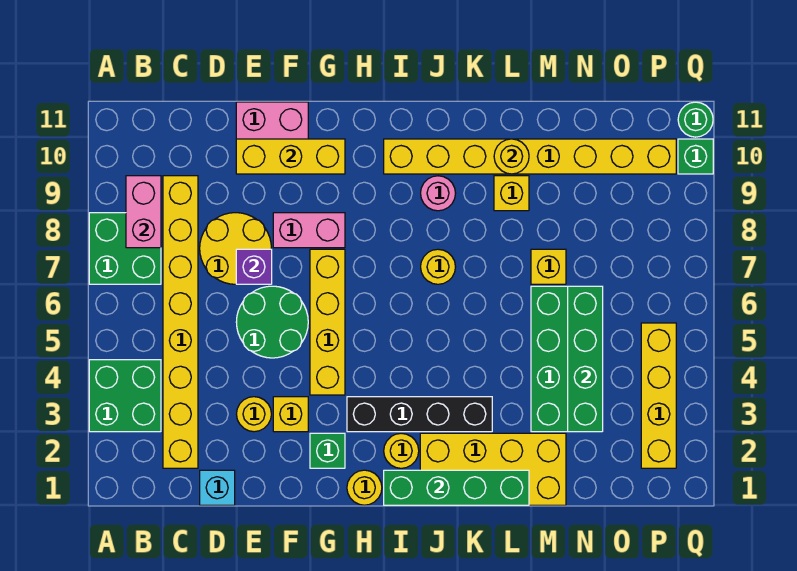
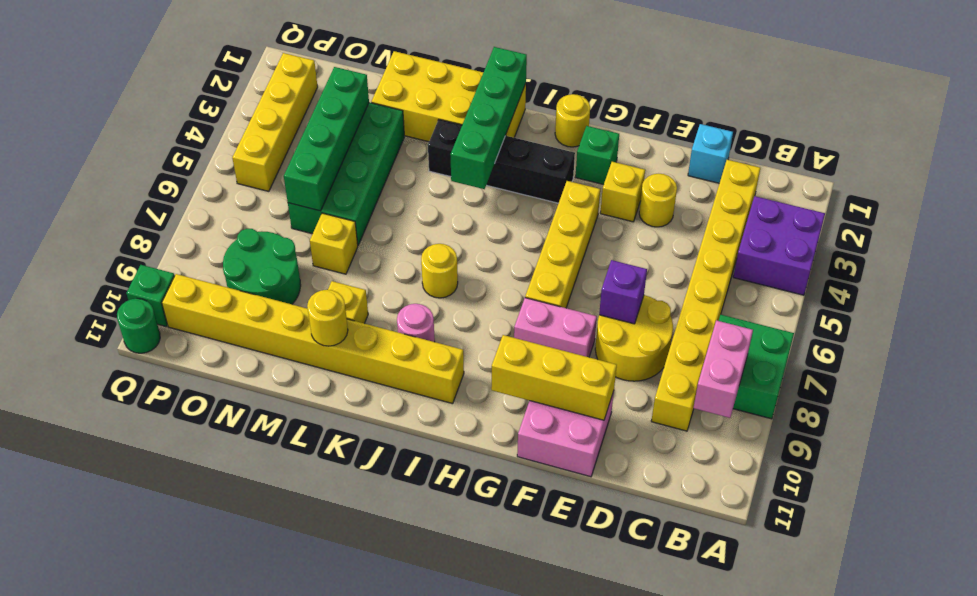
green brick A3:B4 level 1 -> purple brick A3:B4 level 1
green round brick E5:F6 level 1 -> green round brick N8:O9 level 1
green brick I1:L1 level 2 -> green brick J1:J4 level 2
yellow round brick I2 level 1 -> none

